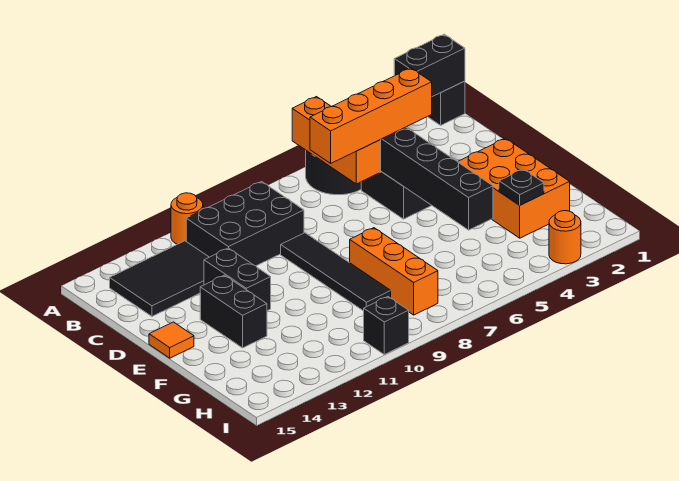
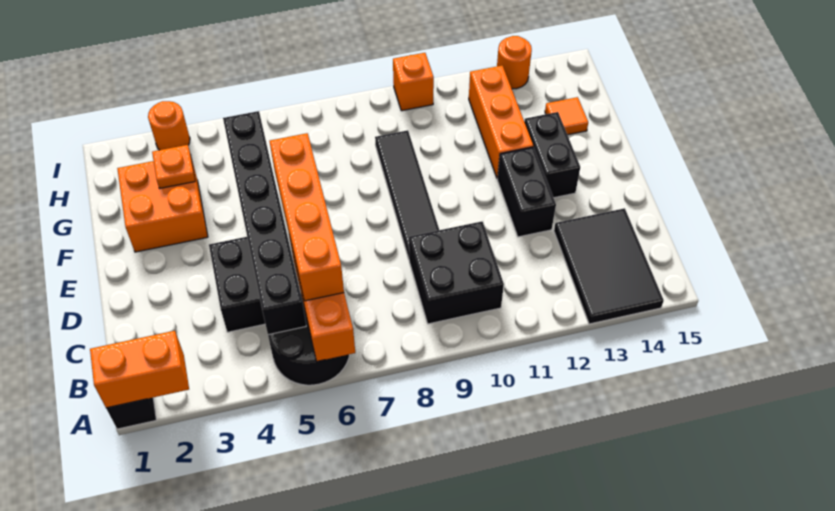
black brick A1:A2 level 2 -> orange brick A1:A2 level 2
orange round brick A11 level 1 -> orange round brick I13 level 1
black brick B9:C11 level 1 -> black brick B9:C10 level 1
black tile B12:C14 level 1 -> black tile A13:C14 level 1
orange brick C4:C7 level 3 -> orange brick B6:E6 level 3
orange brick E2:G3 level 1 -> orange brick F2:G3 level 1
orange tile E15 level 1 -> orange tile G14 level 1
orange brick F8:H8 level 1 -> orange brick F12:H12 level 1
black plate G3 level 2 -> orange plate G3 level 2
black brick I10 level 1 -> orange brick I10 level 1

